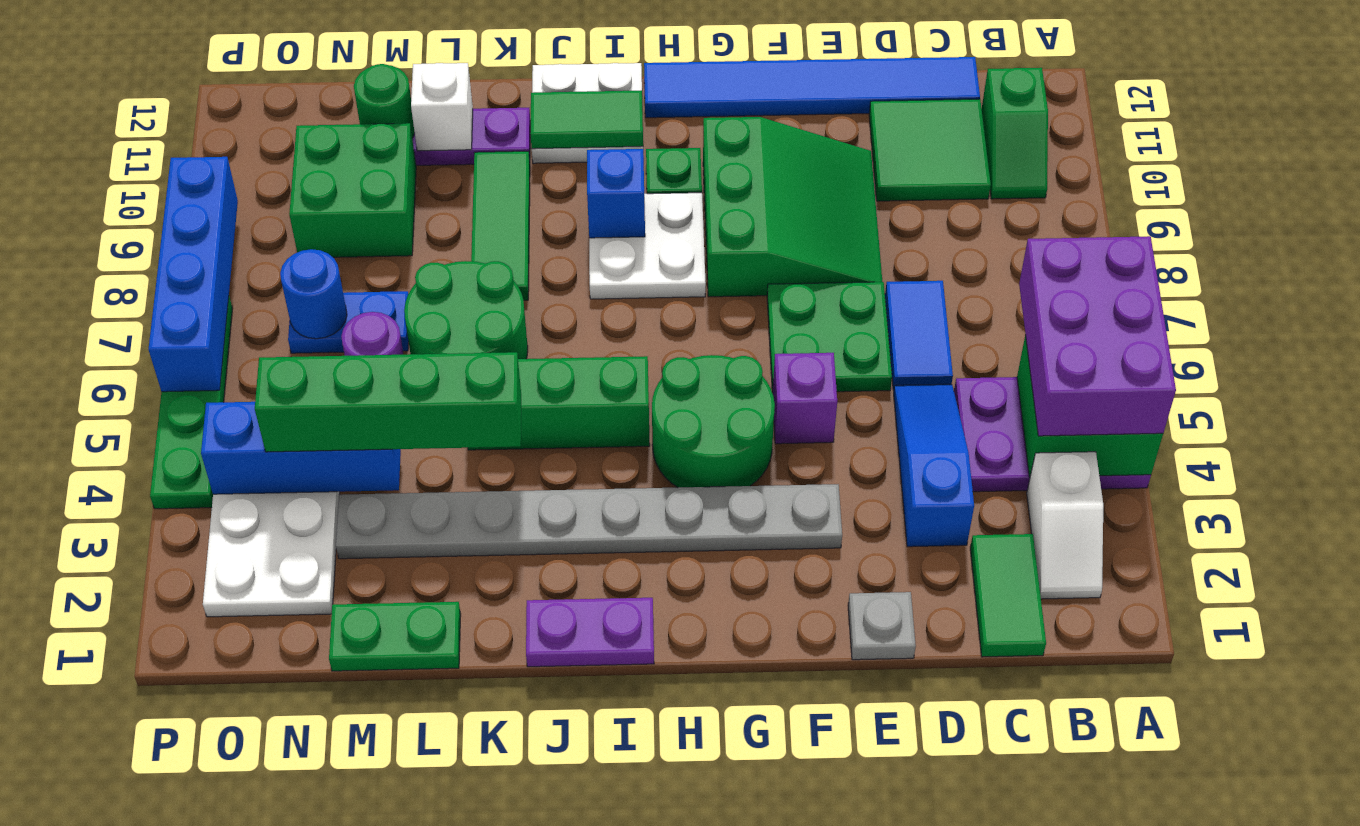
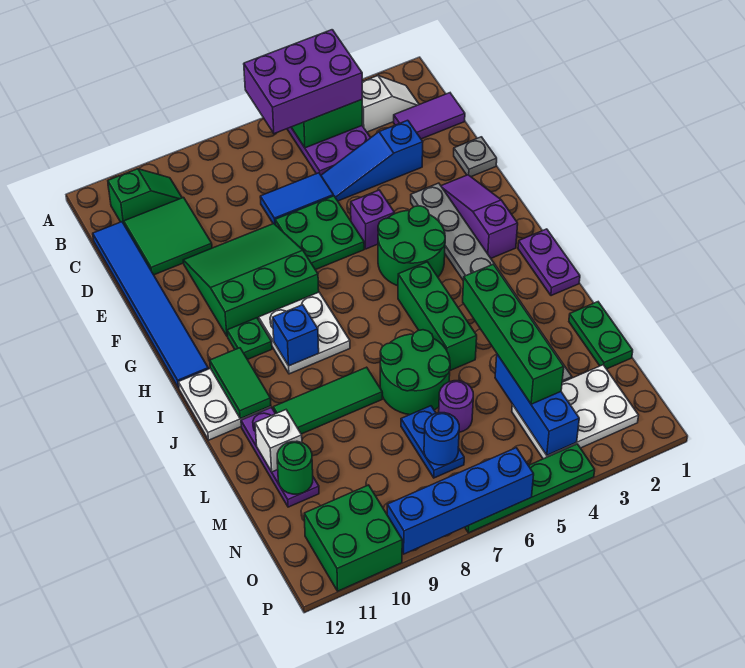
green tile C1:C2 level 1 -> purple tile C1:C2 level 1
none -> purple slope F2:H2 level 1 top H
green brick M9:N10 level 1 -> green brick O10:P11 level 1

